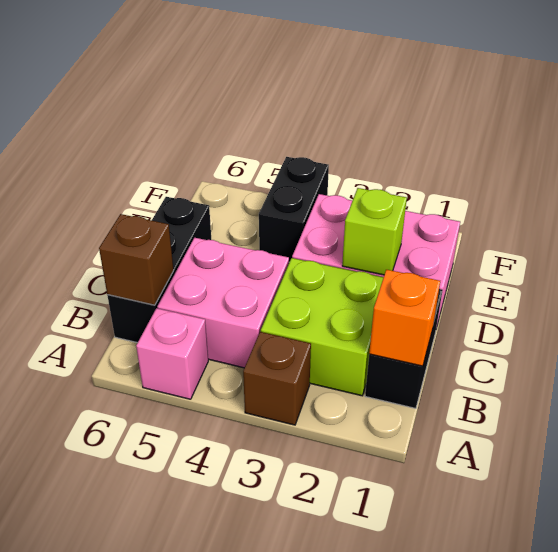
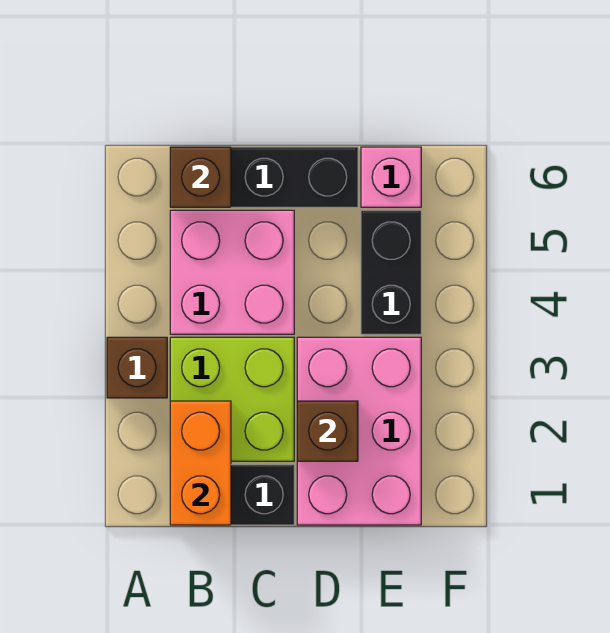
pink brick A5 level 1 -> pink brick E6 level 1
orange brick B1 level 2 -> orange brick B1:B2 level 2
lime brick D2 level 2 -> brown brick D2 level 2
black brick E4:F4 level 1 -> black brick E4:E5 level 1

